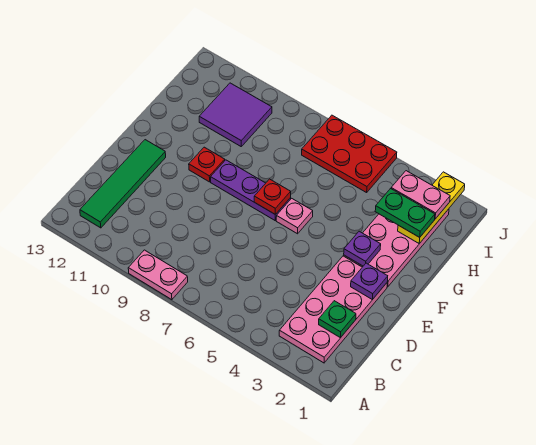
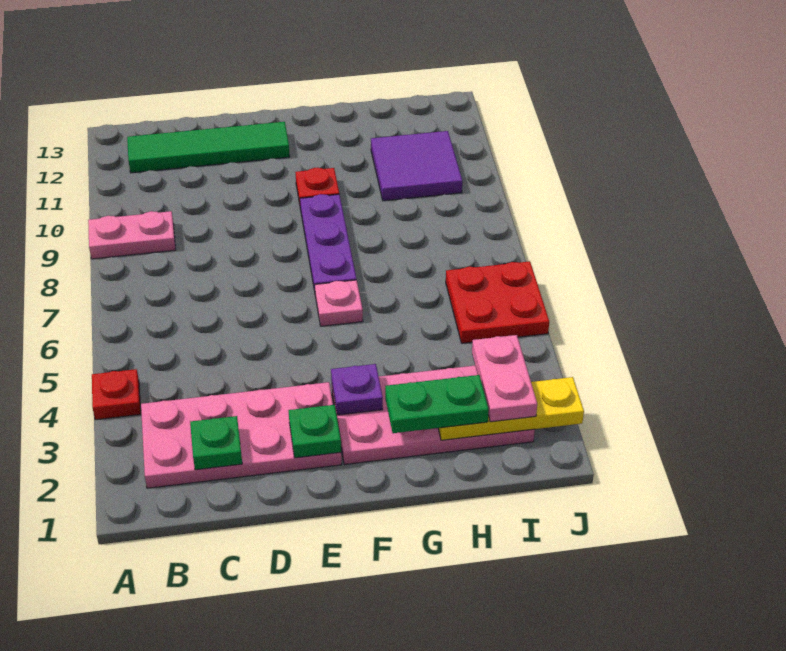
pink plate A8:A9 level 1 -> pink plate A9:B9 level 1
purple plate E2 level 2 -> green plate E2 level 2
red plate F7 level 2 -> red plate A4 level 1
green plate H2:H3 level 3 -> green plate G2:H2 level 3
red plate I5:J7 level 1 -> red plate I5:J6 level 1

